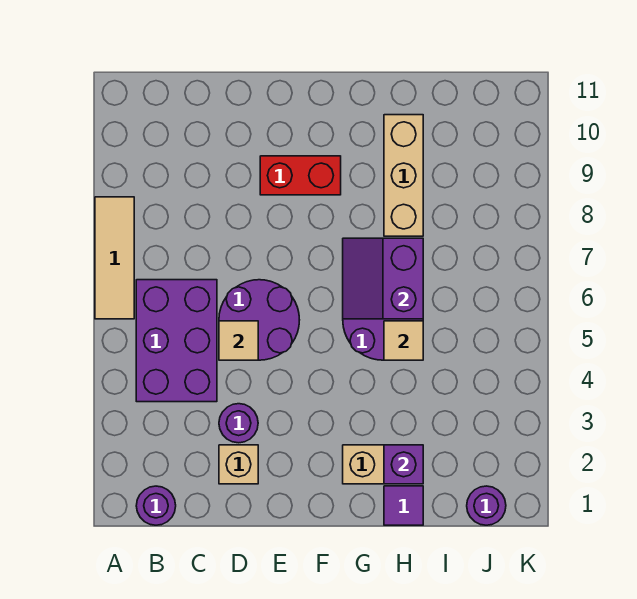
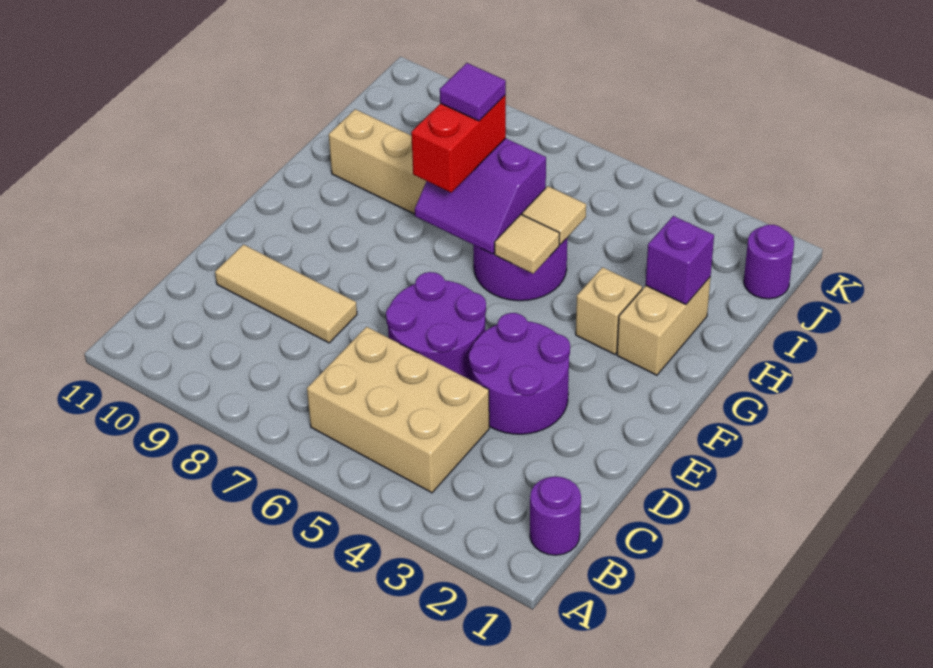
tan tile A6:A8 level 1 -> tan tile D8:D10 level 1
purple brick B4:C6 level 1 -> tan brick B4:C6 level 1
tan brick D2 level 1 -> tan brick G3 level 1
purple round brick D3 level 1 -> purple round brick D3:E4 level 1
tan tile D5 level 2 -> tan tile G5 level 2
red brick E9:F9 level 1 -> red brick G7:H7 level 3
purple tile H1 level 1 -> purple tile H7 level 4

